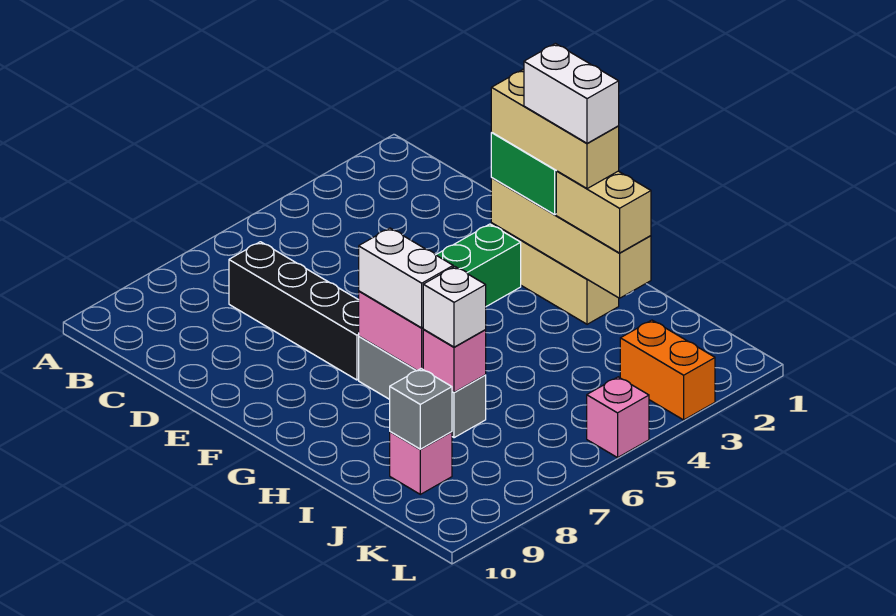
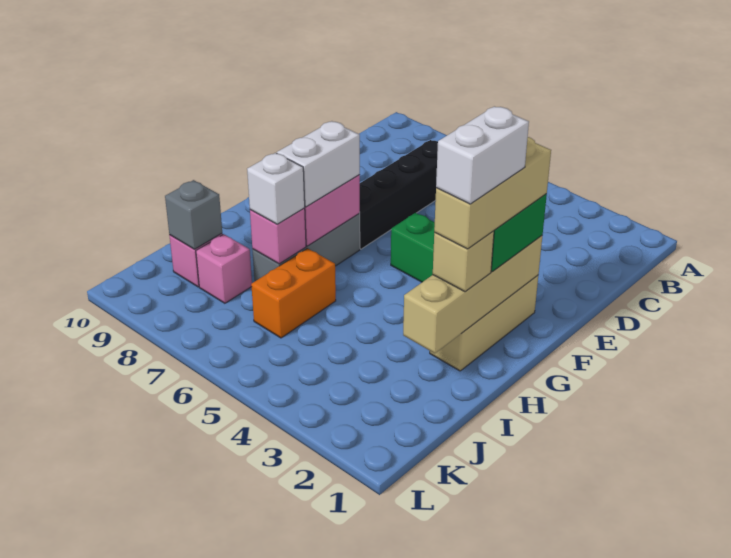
tan brick H2:I2 level 3 -> tan brick H2 level 3
orange brick K3:L3 level 1 -> orange brick I6:J6 level 1
pink brick L5 level 1 -> pink brick J8 level 1

